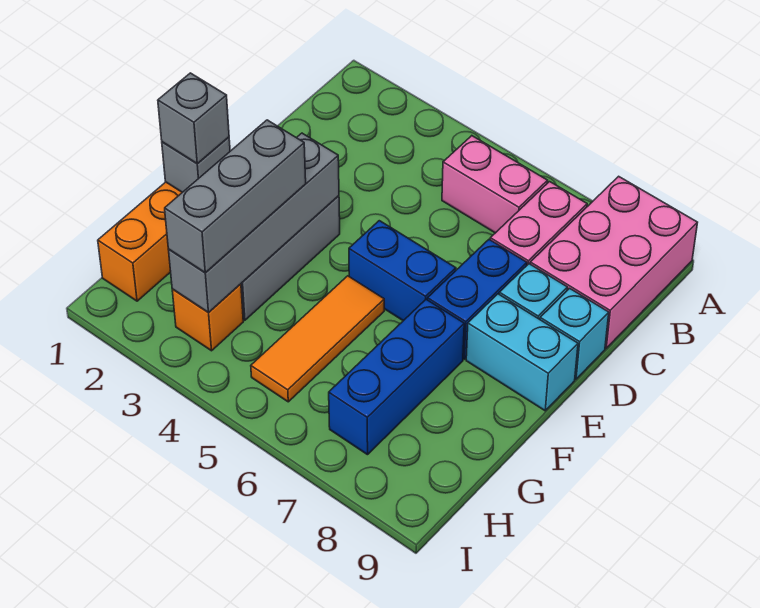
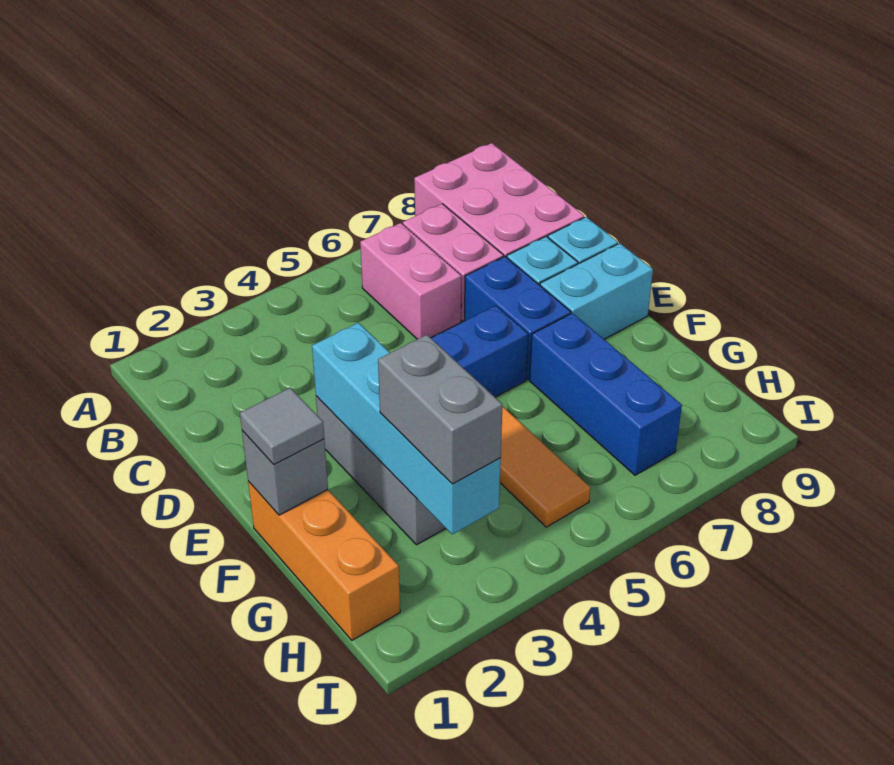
pink brick B5:B6 level 1 -> pink brick B6:C6 level 1
grey brick E3:H3 level 2 -> cyan brick E3:H3 level 2
grey brick F1 level 3 -> grey tile F1 level 3
grey brick F3:H3 level 3 -> grey brick G3:H3 level 3
orange brick H3 level 1 -> none

